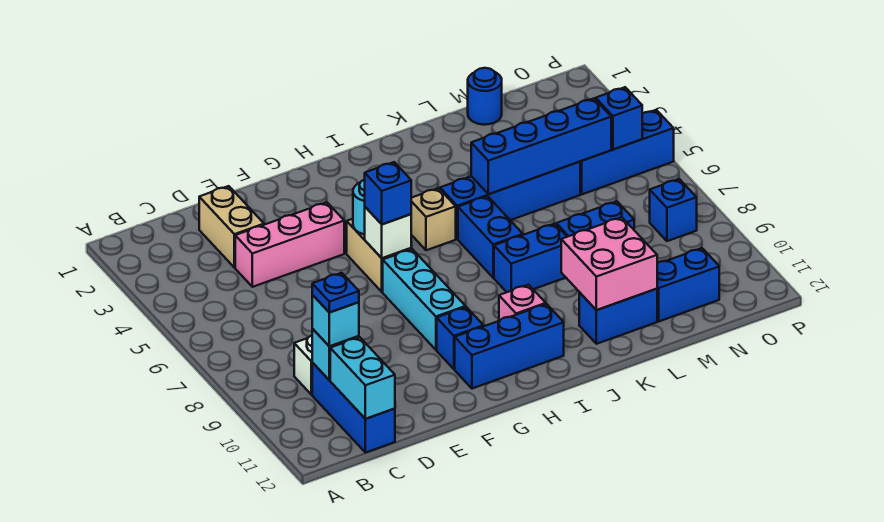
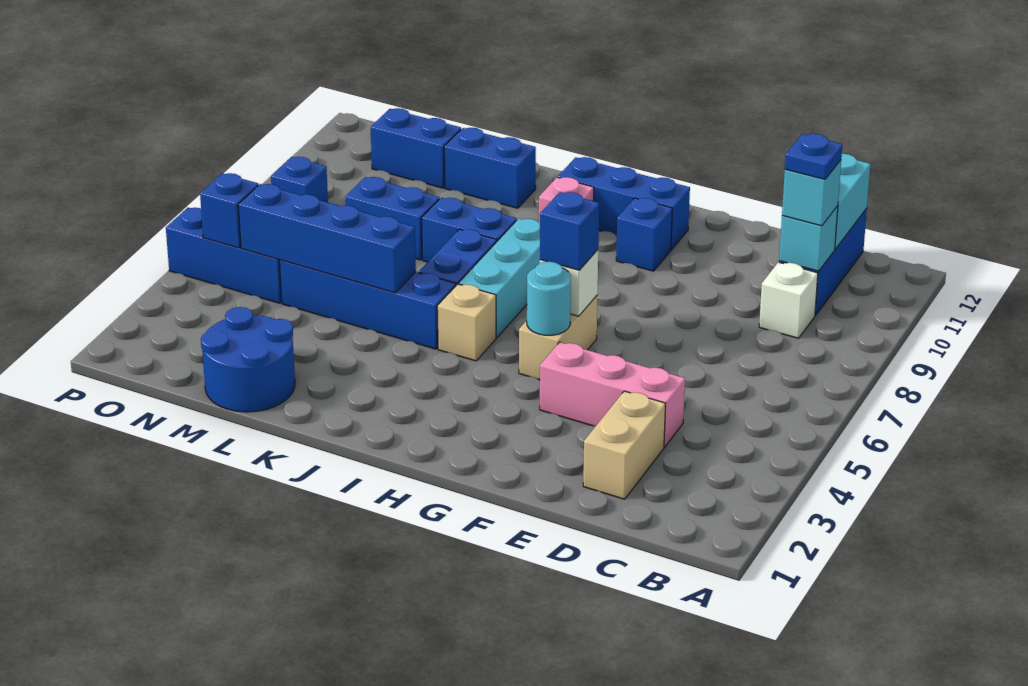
cyan brick G7:G9 level 1 -> cyan brick I6:I8 level 1
pink brick K10:L11 level 2 -> none
blue round brick M1 level 1 -> blue round brick L1:M2 level 1

